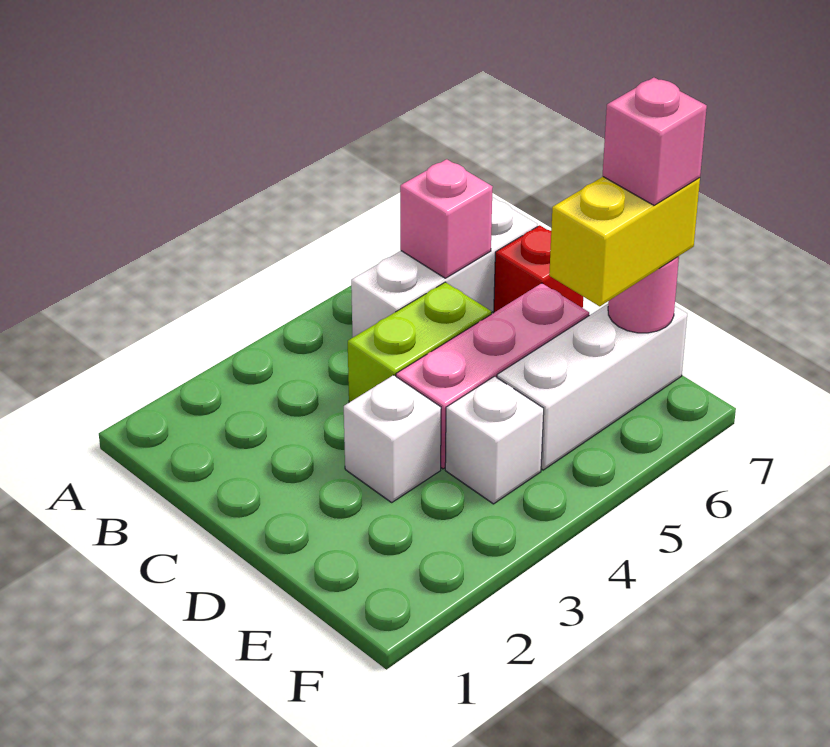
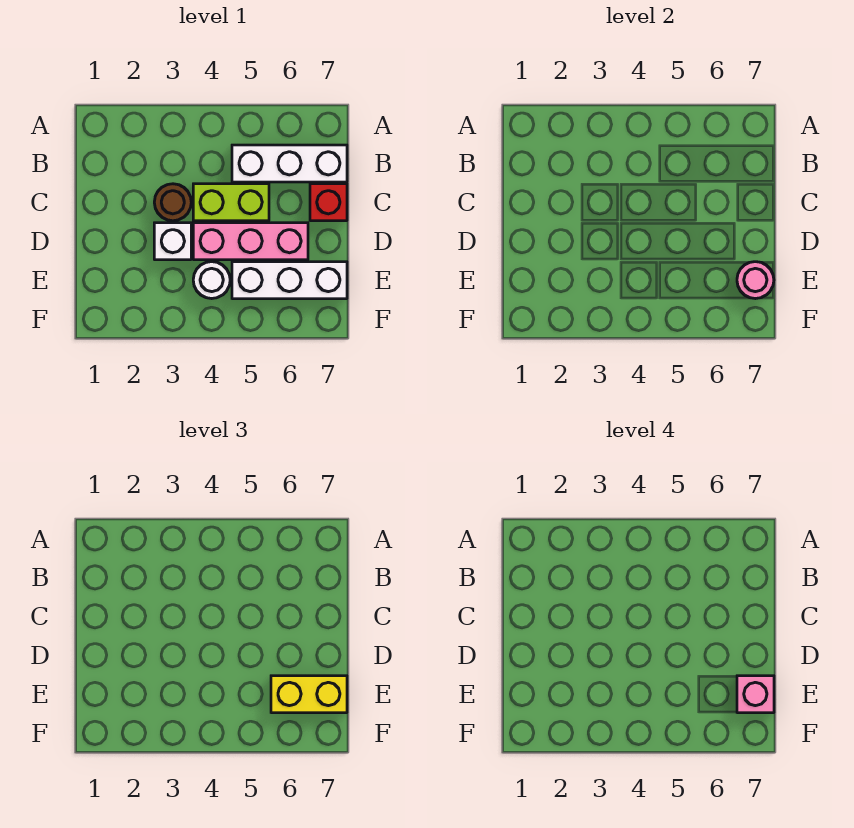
pink brick B6 level 2 -> none
none -> brown round brick C3 level 1
white brick E4 level 1 -> white round brick E4 level 1

